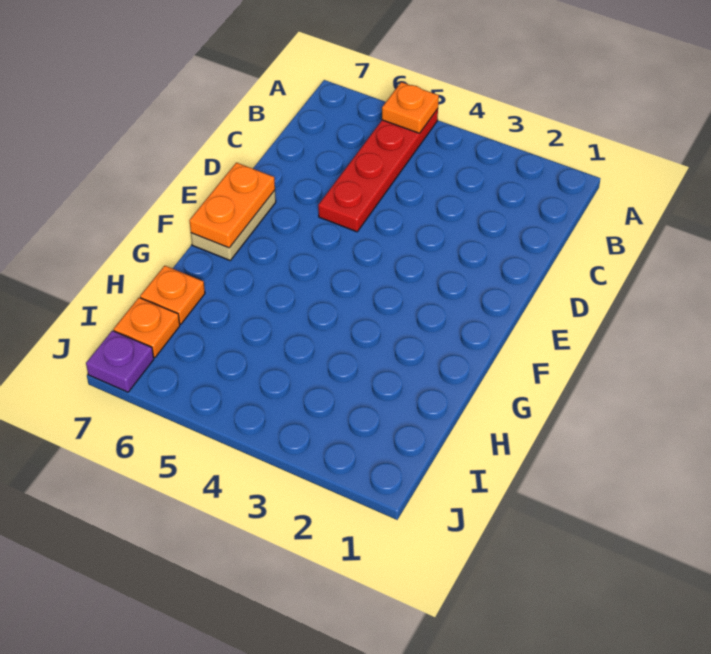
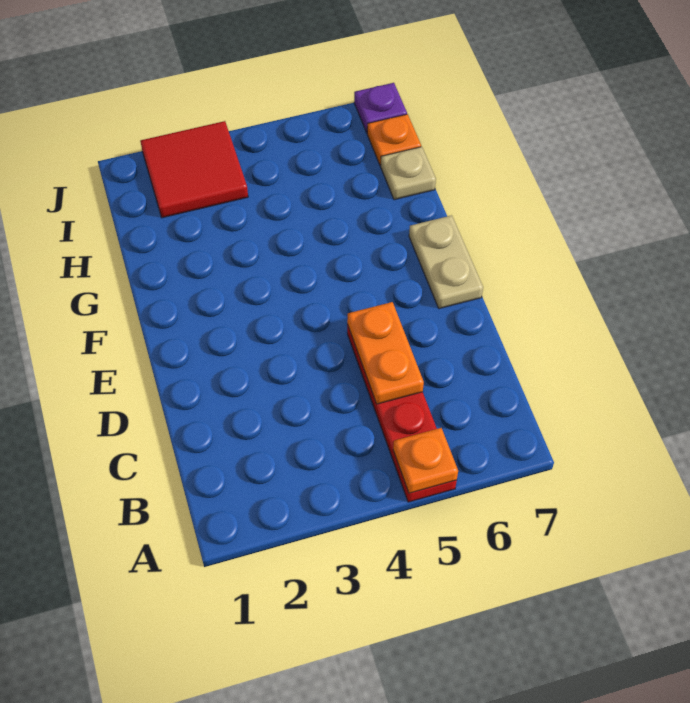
orange plate E7:F7 level 2 -> orange plate C5:D5 level 2
orange plate H7 level 1 -> tan plate H7 level 1
none -> red tile I2:J3 level 1

